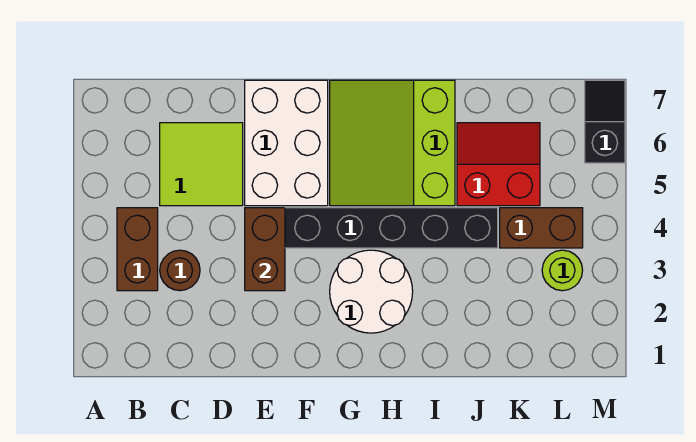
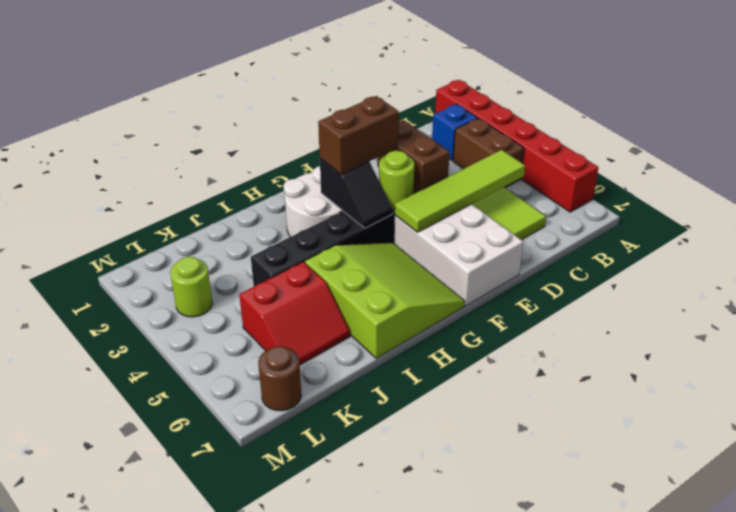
none -> red brick A1:A6 level 1
none -> blue brick B2 level 1
brown round brick C3 level 1 -> brown round brick L7 level 1
none -> lime tile C5:F5 level 2
none -> lime round brick F4 level 2
brown brick K4:L4 level 1 -> brown brick F3:G3 level 3
black slope M6:M7 level 1 top 6 -> black slope G3:G4 level 2 top 3

